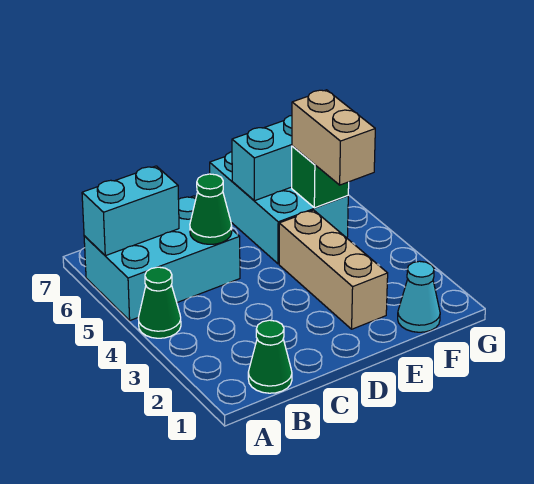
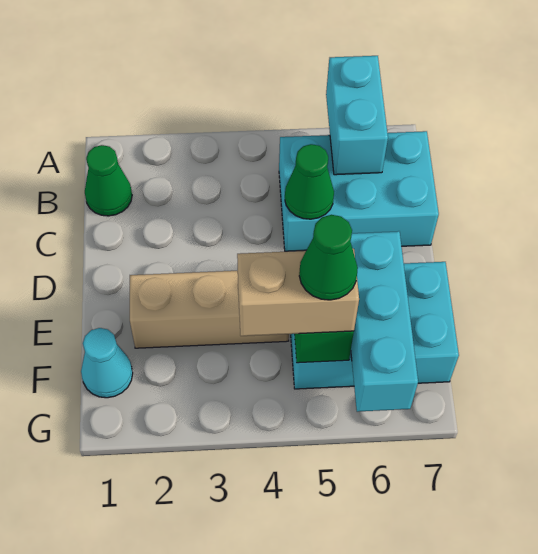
green cone A4 level 1 -> green cone F5 level 4
cyan brick A5:C6 level 1 -> cyan brick B5:C7 level 1

